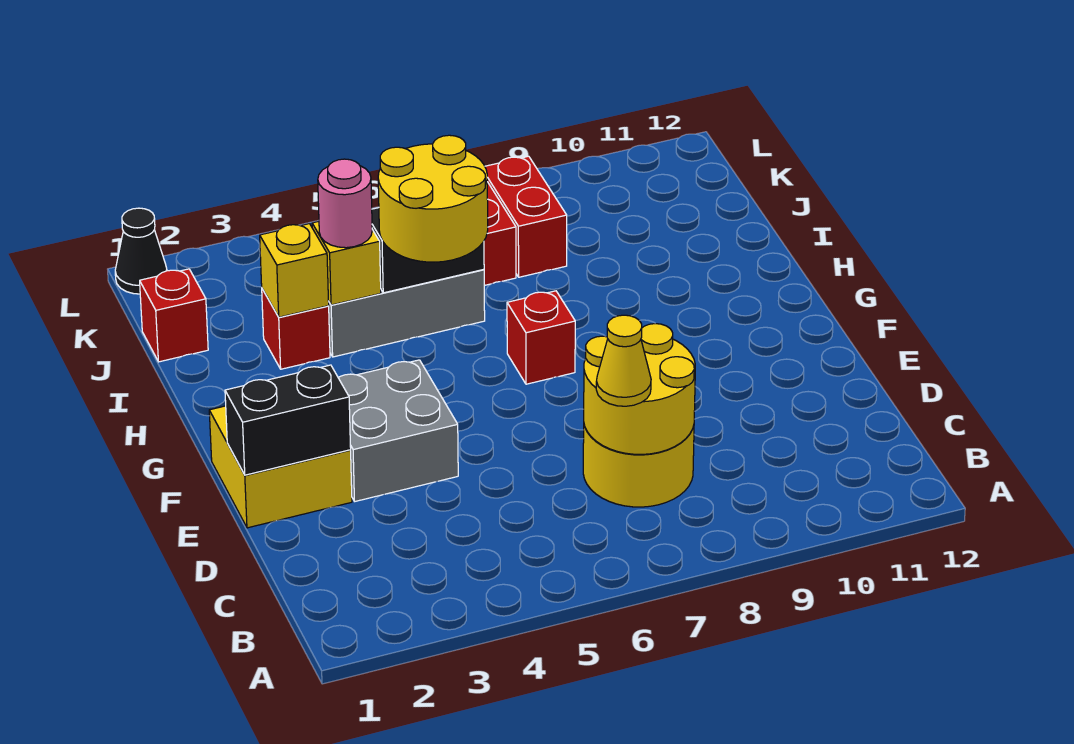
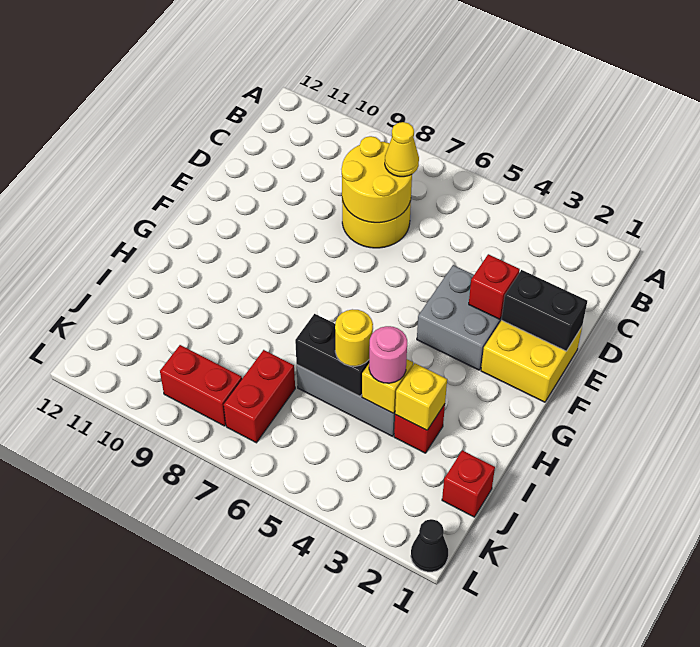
red brick G7 level 1 -> red brick E3 level 2
yellow round brick H5:I6 level 3 -> yellow round brick I5 level 3
red brick J8:K8 level 1 -> red brick K8:K9 level 1

